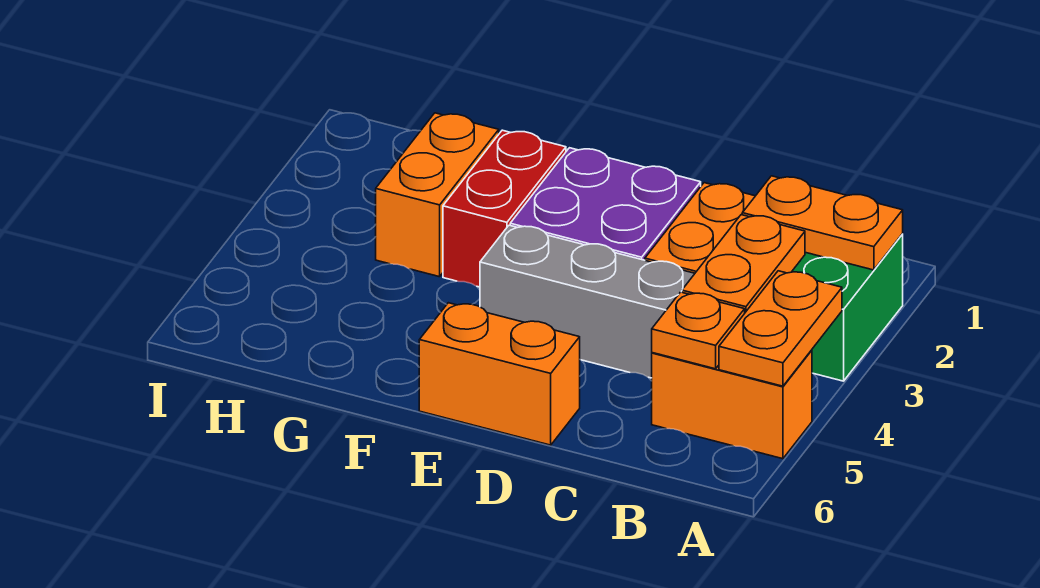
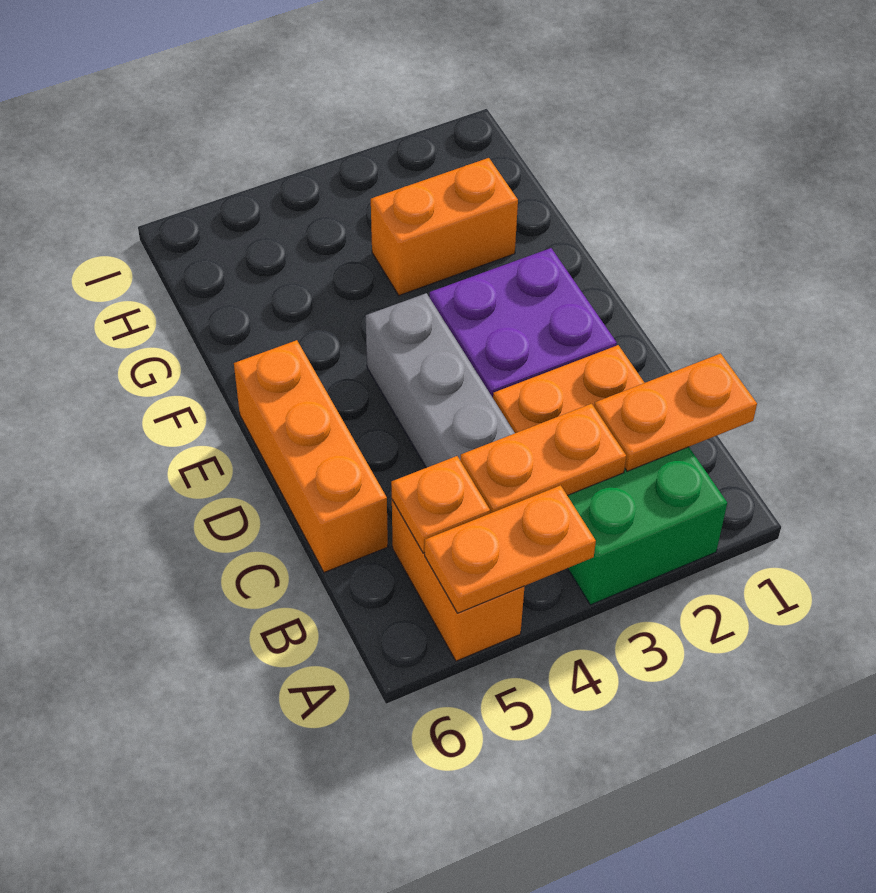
orange plate A2:B2 level 2 -> orange plate B1:B2 level 2
orange brick D6:E6 level 1 -> orange brick C6:E6 level 1
red brick F2:F3 level 1 -> none

